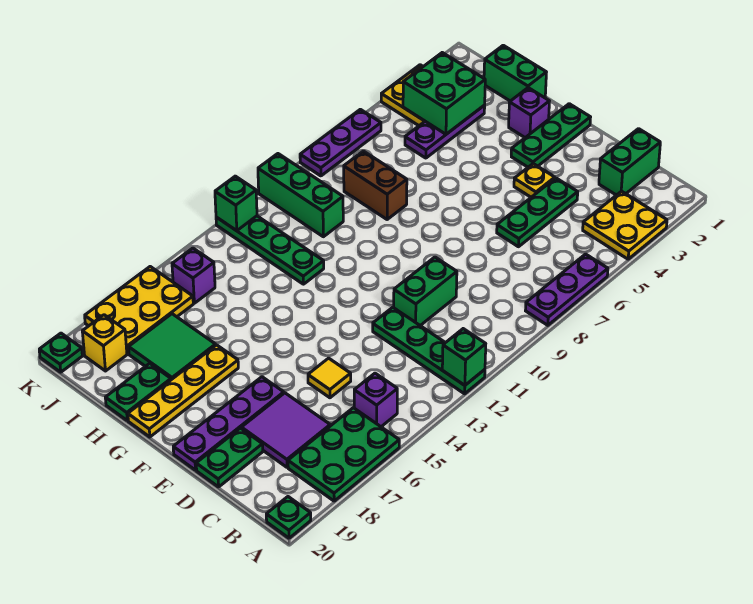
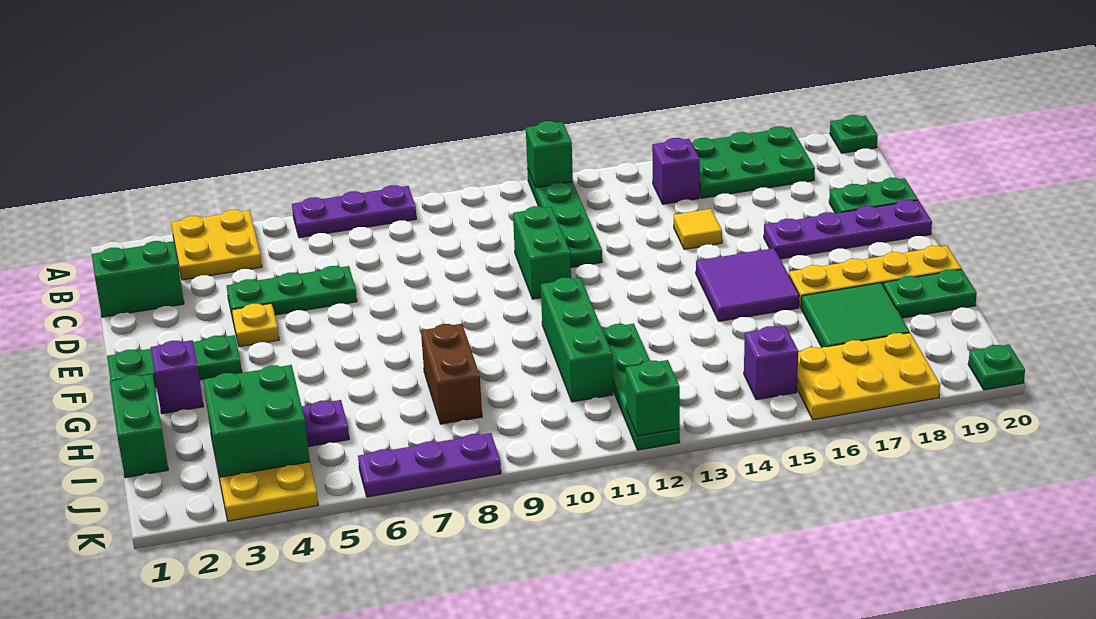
purple tile C17:D18 level 1 -> purple tile F15:G16 level 1
green brick D10:D11 level 1 -> green brick D11:E11 level 1
green brick I10:K10 level 1 -> green brick G11:I11 level 1
yellow brick J19 level 1 -> none

